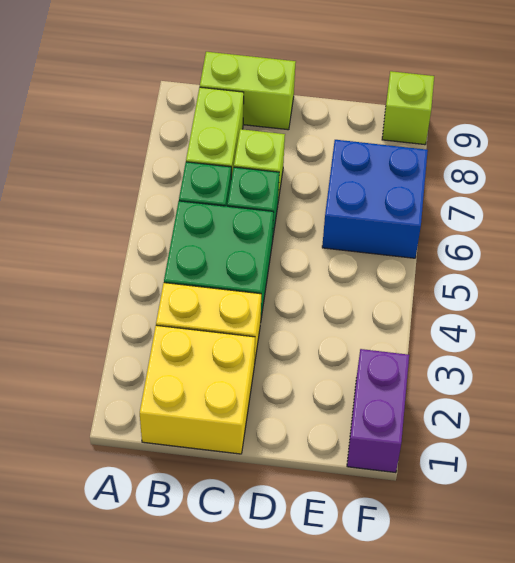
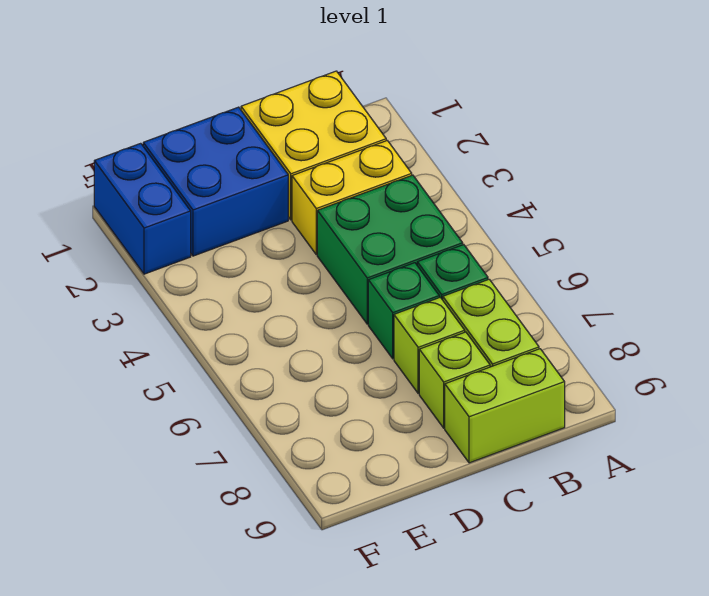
blue brick E6:F7 level 1 -> blue brick D1:E2 level 1
purple brick F1:F2 level 1 -> blue brick F1:F2 level 1
lime brick F9 level 1 -> lime brick C8 level 1

